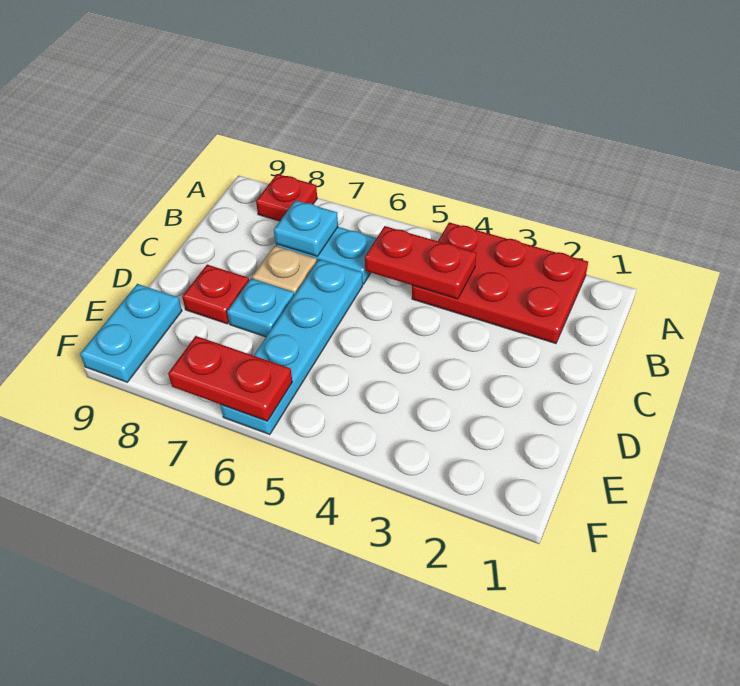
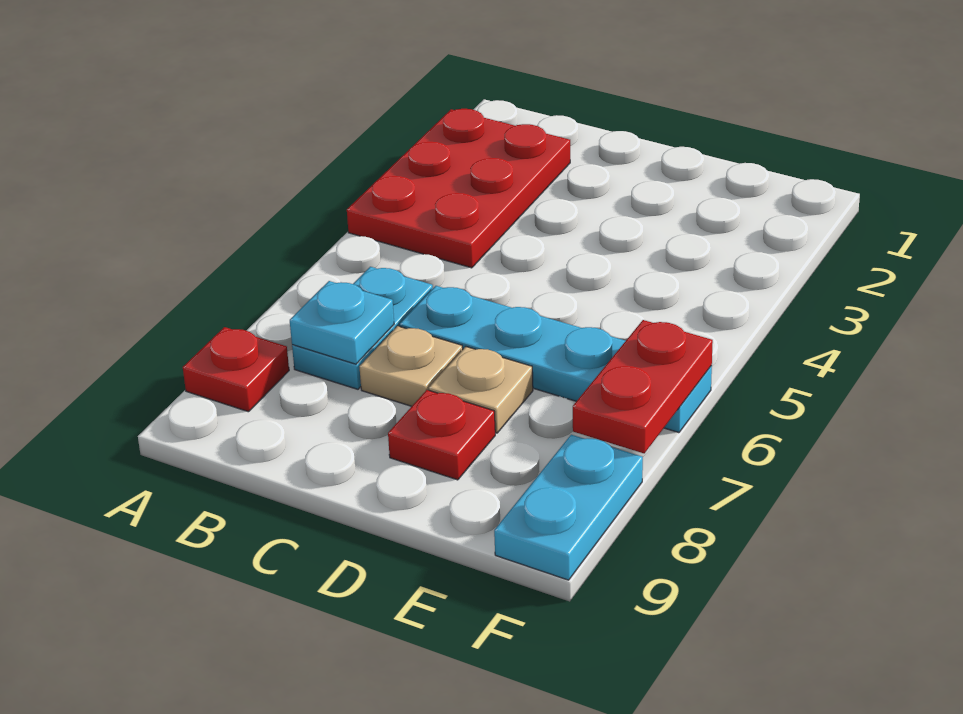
red plate B4:B5 level 2 -> none
cyan plate D7 level 1 -> tan plate D7 level 1
cyan plate E9:F9 level 1 -> cyan plate F8:F9 level 1

